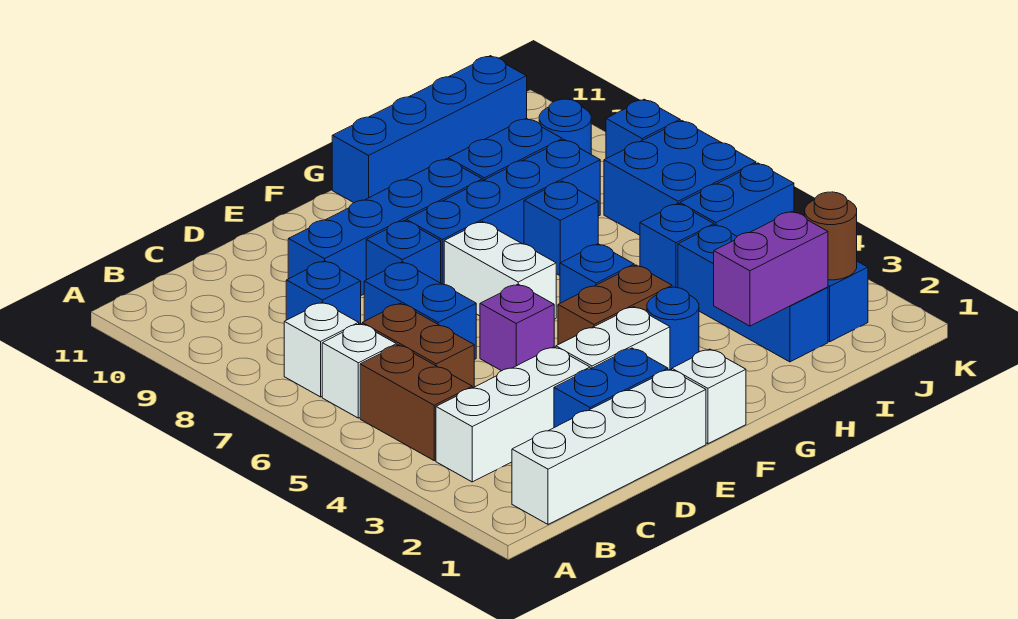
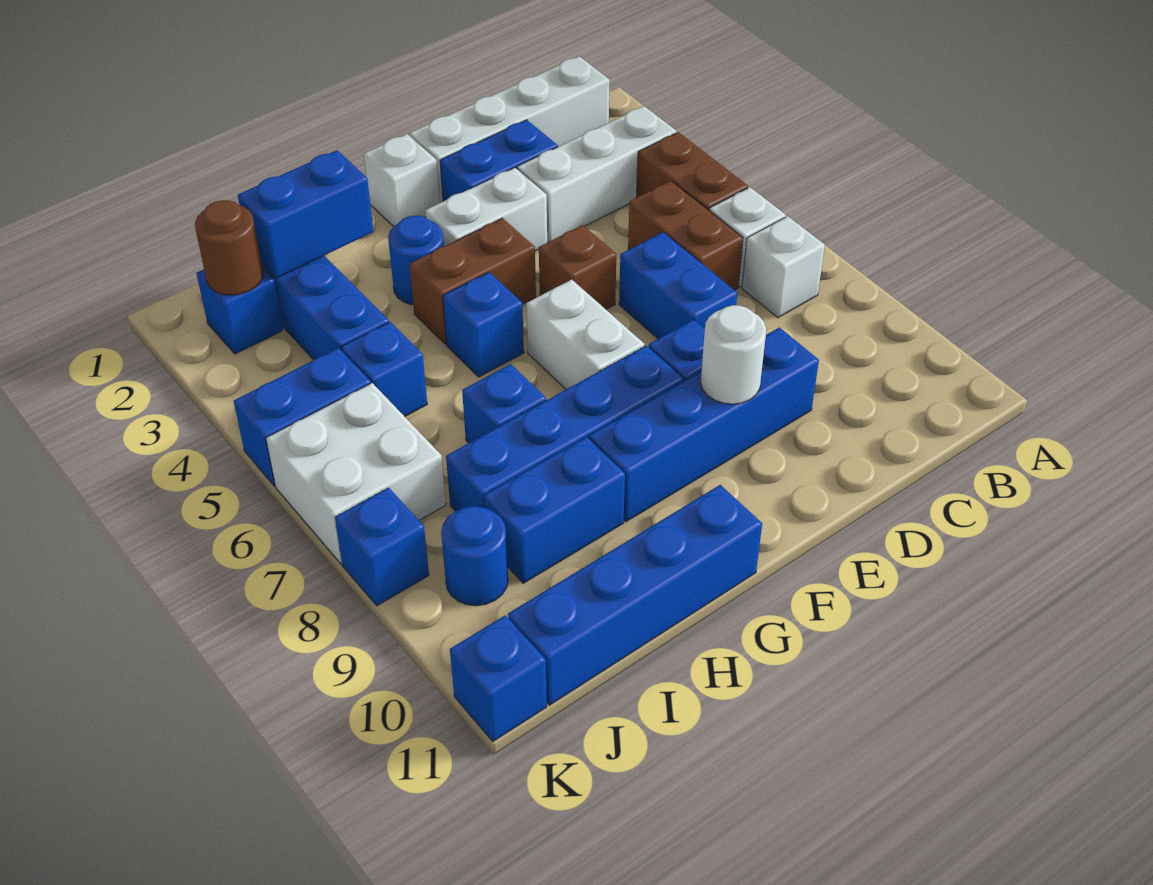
blue brick C8 level 1 -> blue brick K11 level 1
purple brick E5 level 1 -> brown brick E5 level 1
none -> white round brick E9 level 2
purple brick H2:I2 level 2 -> blue brick H2:I2 level 2
blue brick J6:K7 level 1 -> white brick J6:K7 level 1

